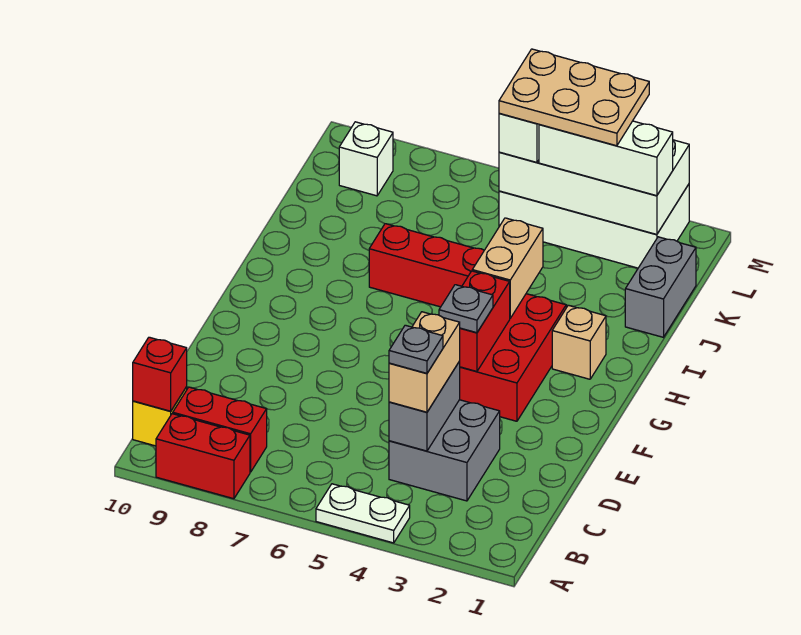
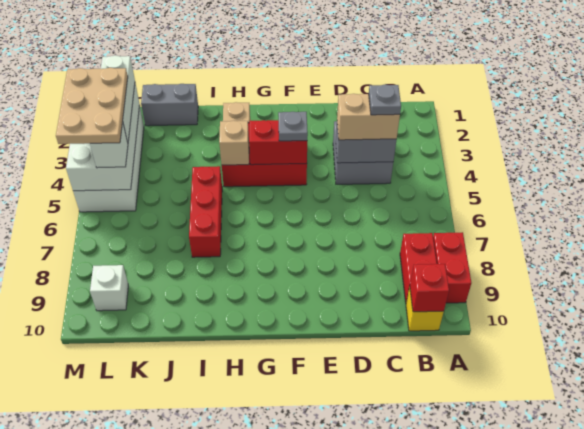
white plate A4:A5 level 1 -> none
tan brick H4:I4 level 2 -> tan brick H4 level 2

